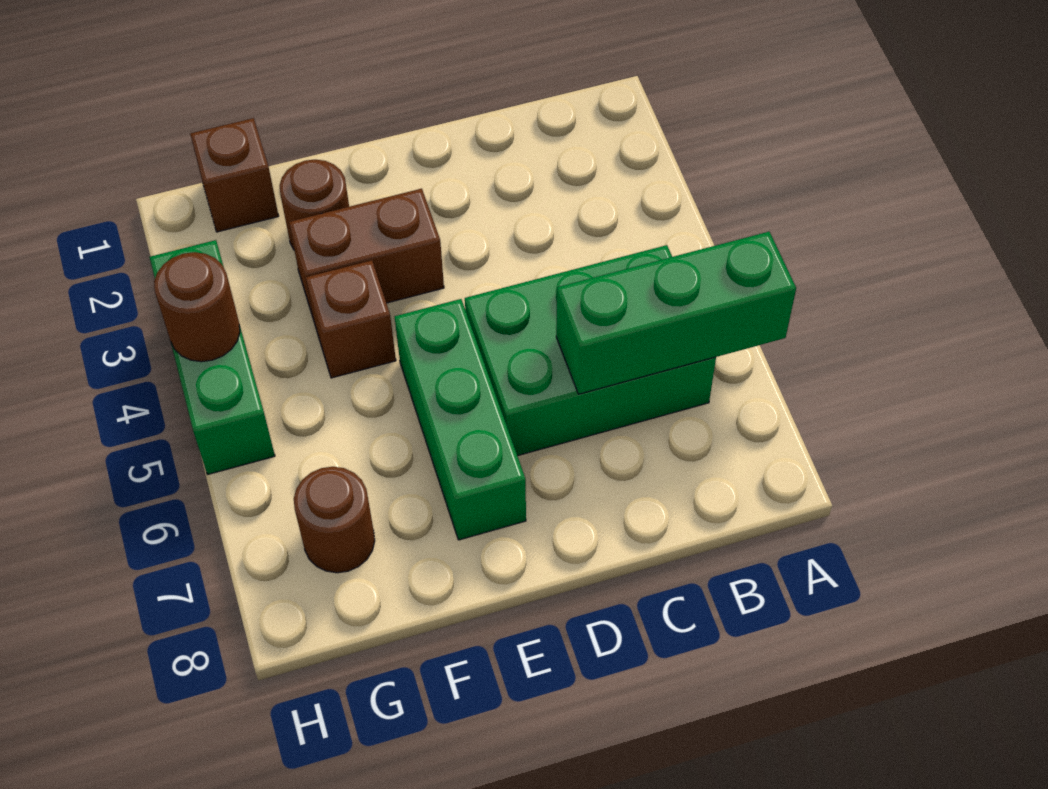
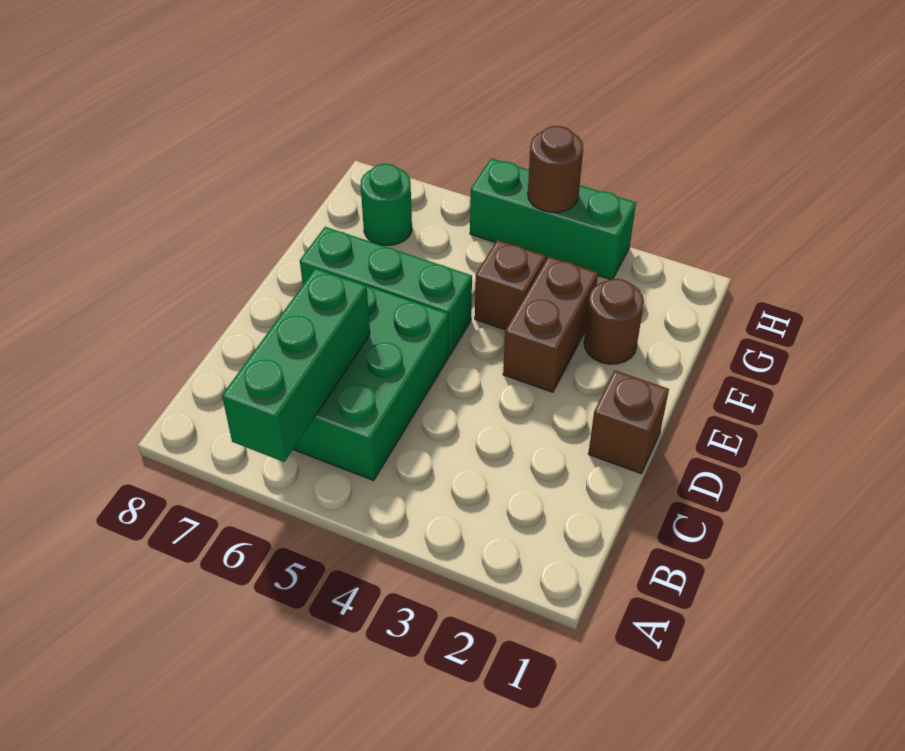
brown brick G1 level 1 -> brown brick D1 level 1
brown round brick G7 level 1 -> green round brick G7 level 1

